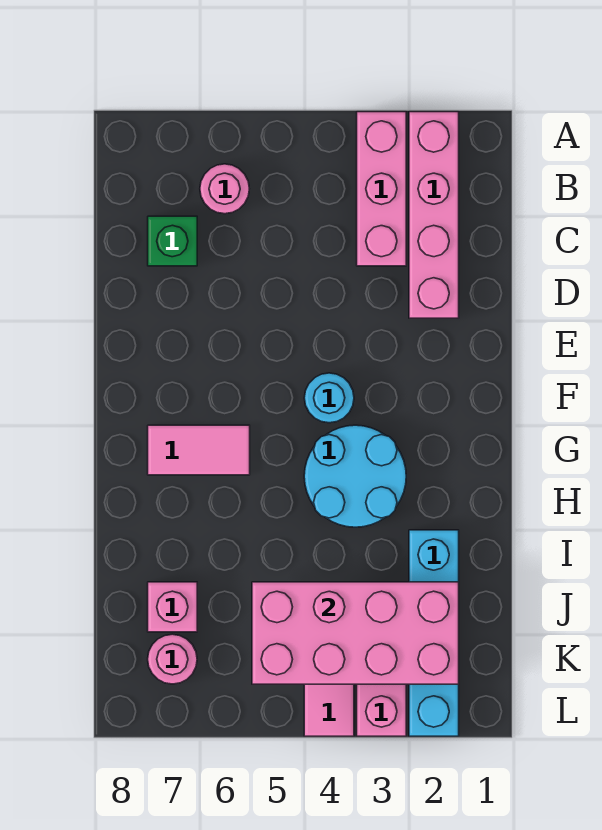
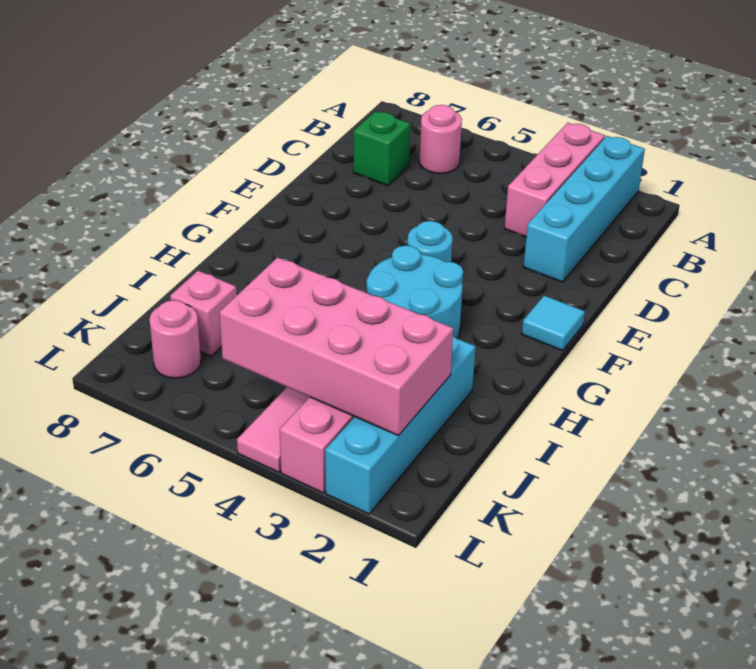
pink brick A2:D2 level 1 -> cyan brick A2:D2 level 1
none -> cyan tile F1 level 1
pink tile G6:G7 level 1 -> none

